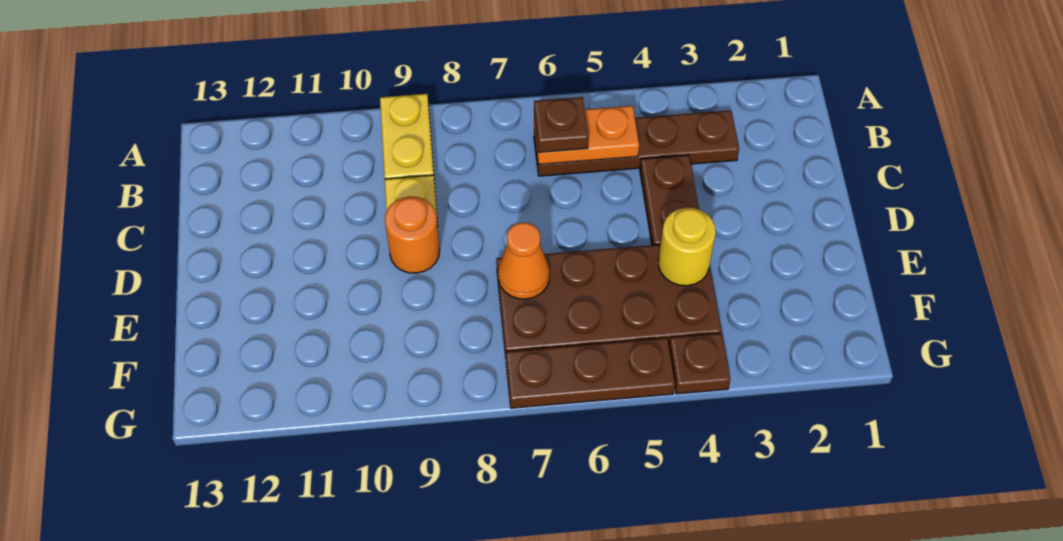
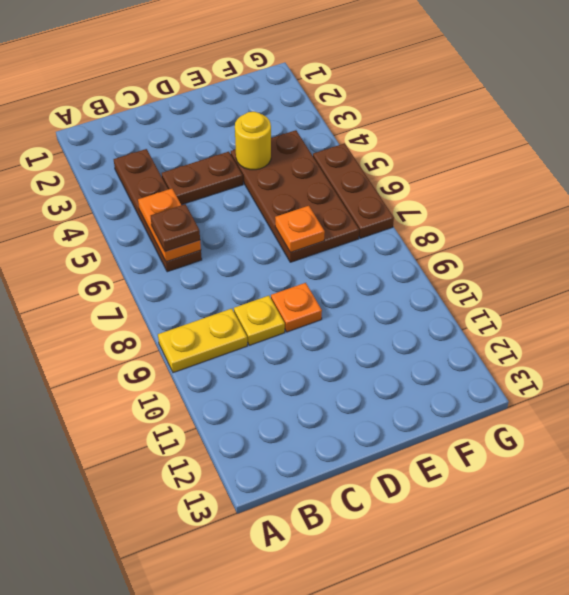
orange round brick D9 level 1 -> orange plate D9 level 1
orange cone E7 level 2 -> orange plate E7 level 2
brown plate G4 level 1 -> none

